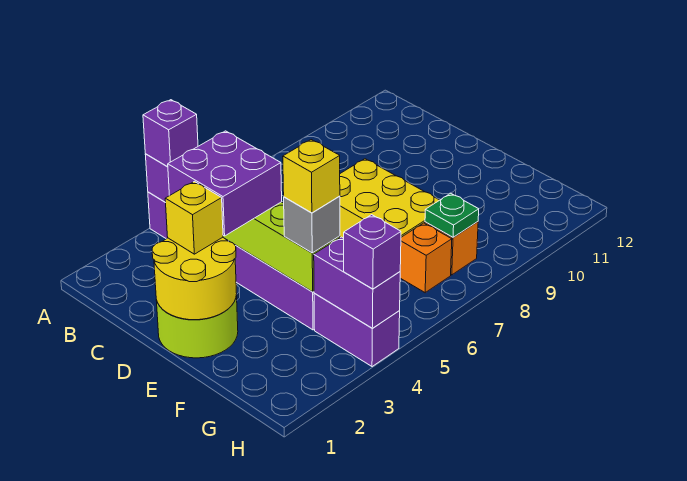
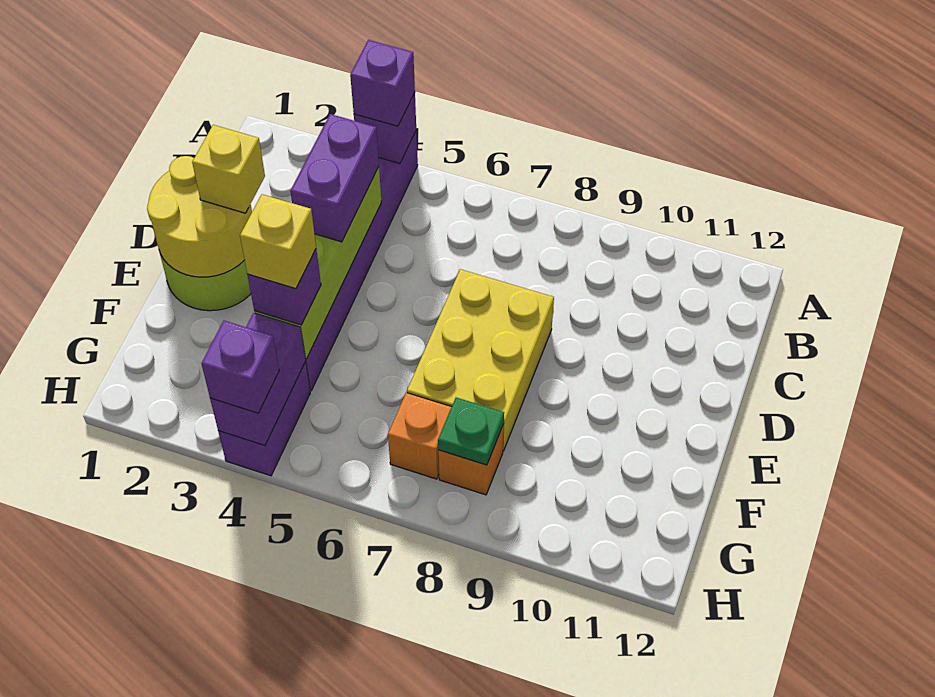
purple brick C3:D4 level 3 -> purple brick C4:D4 level 3
grey brick F4 level 3 -> purple brick F4 level 3

